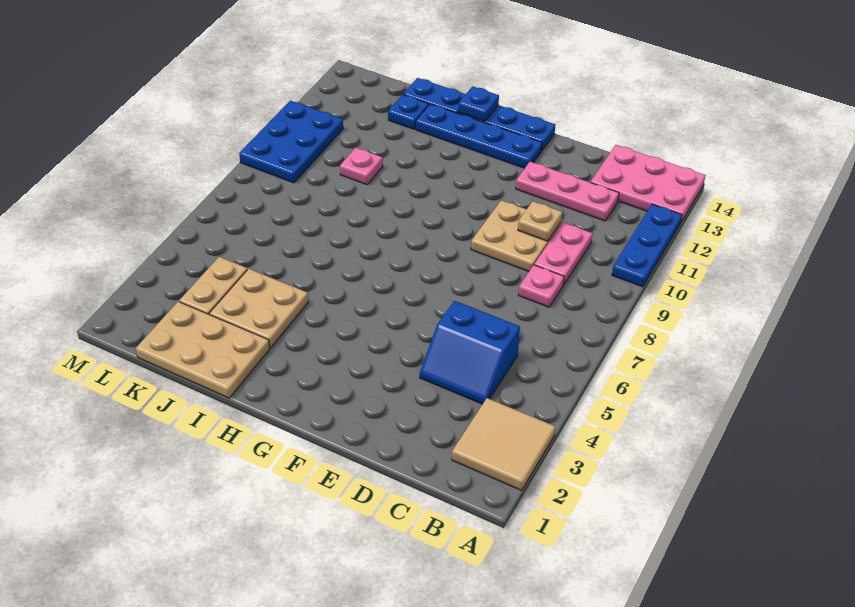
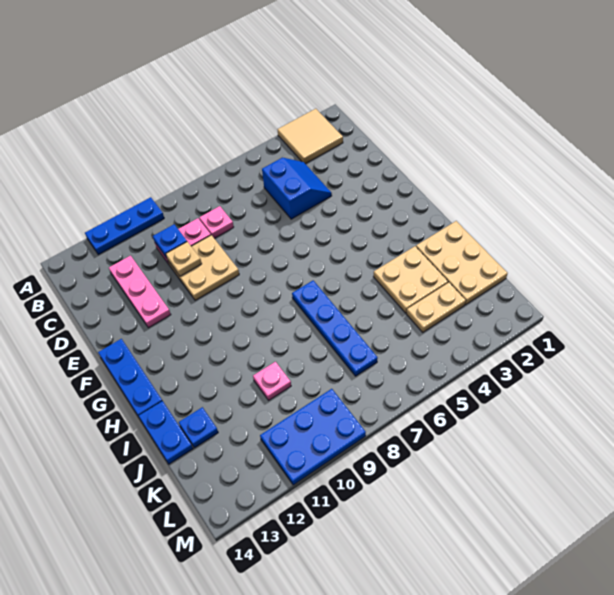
pink plate A13:C14 level 1 -> none
blue plate F13:I13 level 1 -> blue plate H7:K7 level 1
blue plate H14 level 2 -> blue plate C10 level 2

